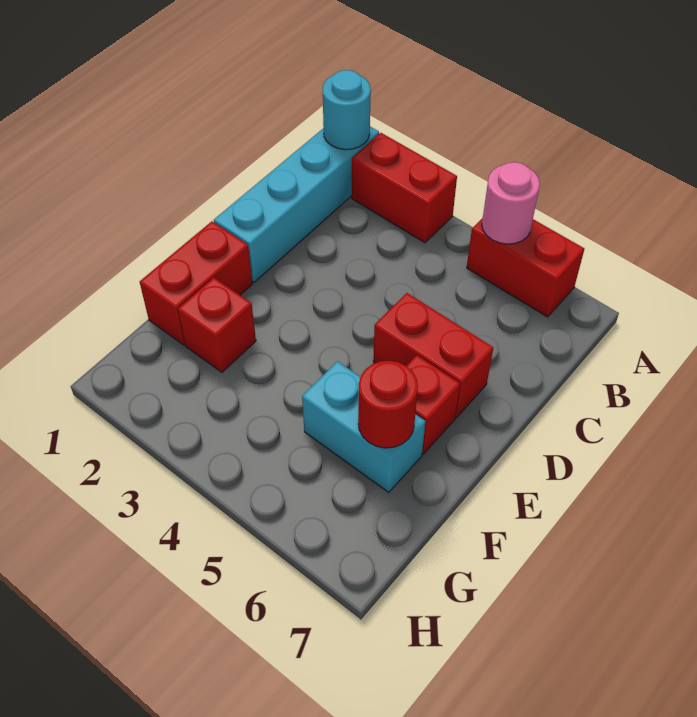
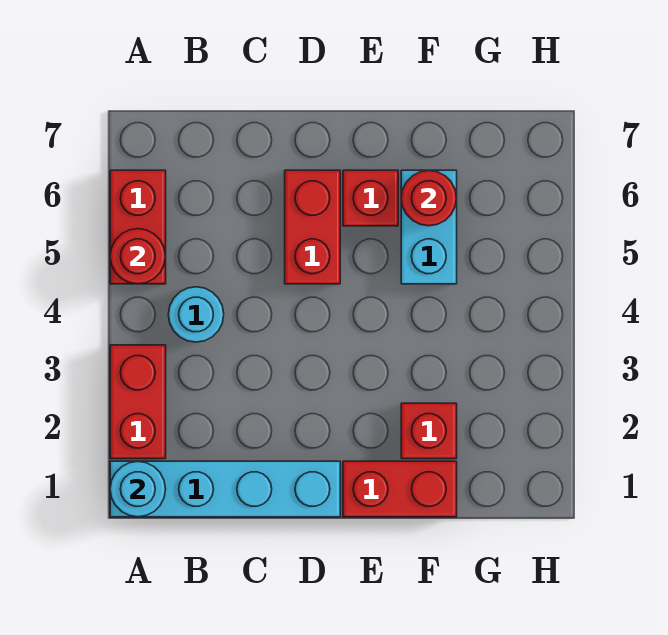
pink round brick A5 level 2 -> red round brick A5 level 2
none -> cyan round brick B4 level 1

